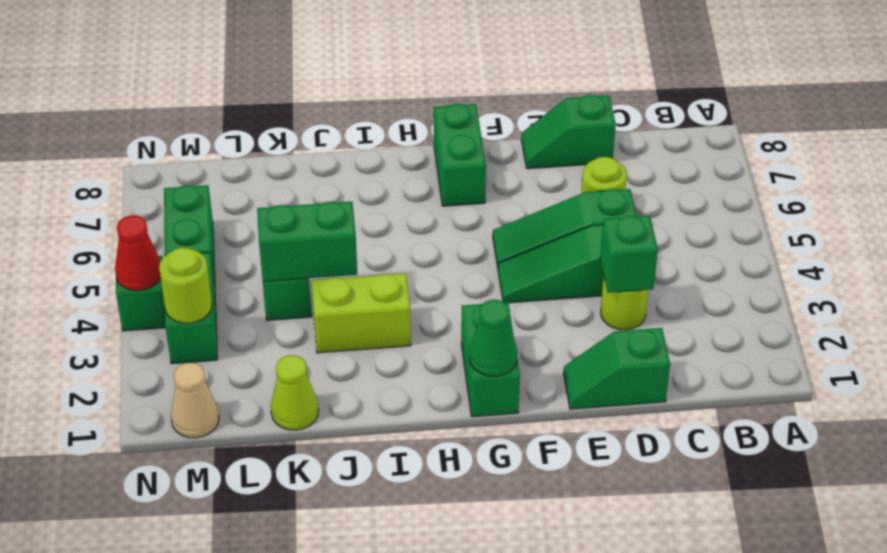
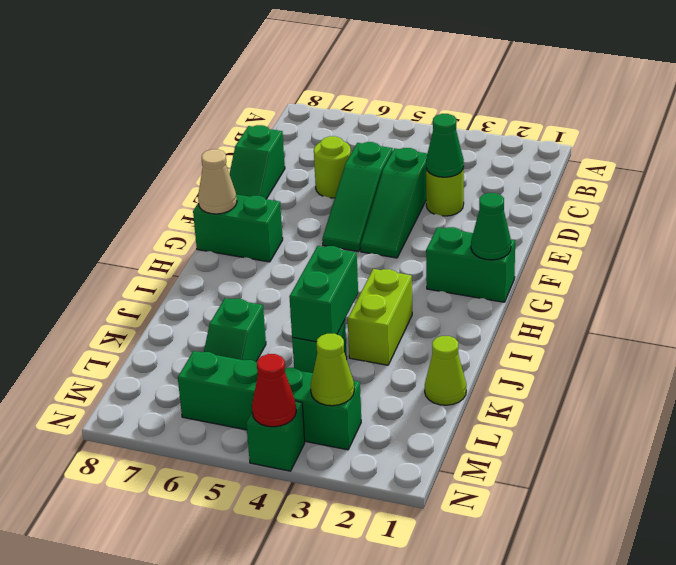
green slope D1:E1 level 1 top D -> green slope K6:L6 level 1 top K
green brick D3 level 2 -> green cone D3 level 2
tan cone M1 level 1 -> tan cone G8 level 2
lime round brick M3 level 2 -> lime cone M3 level 2

